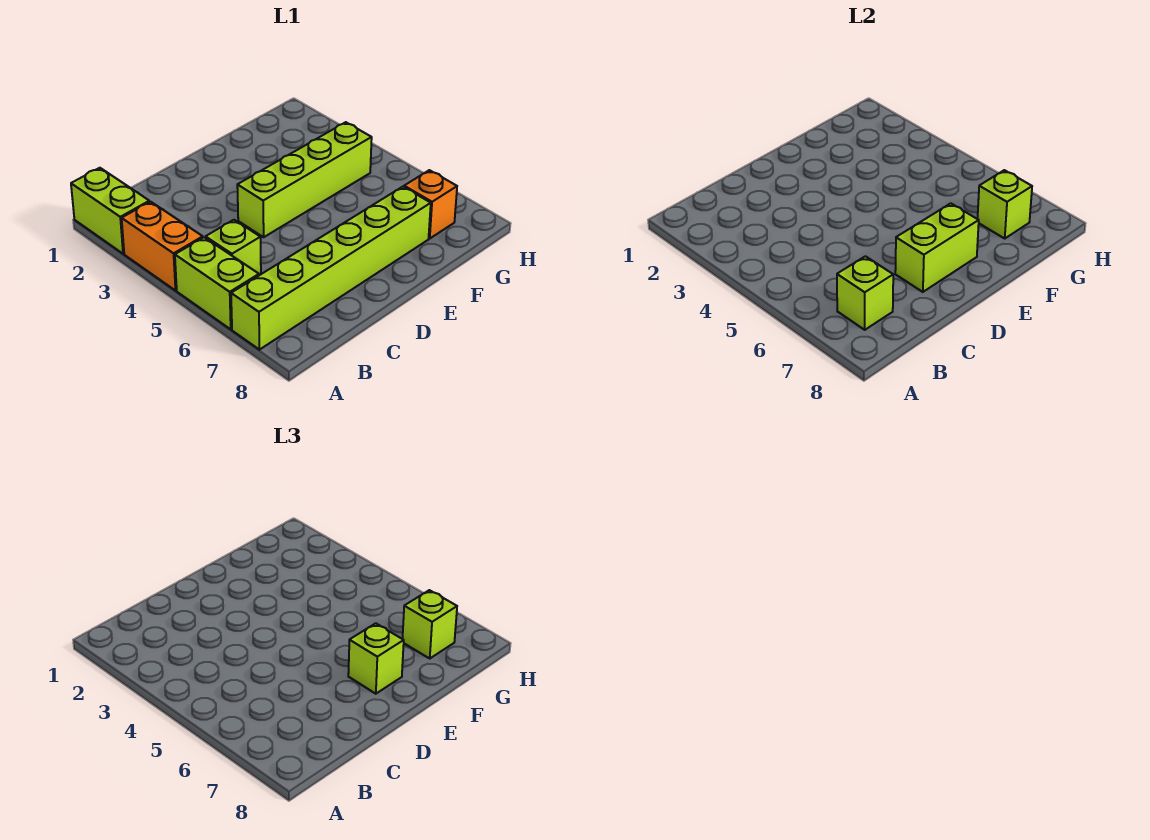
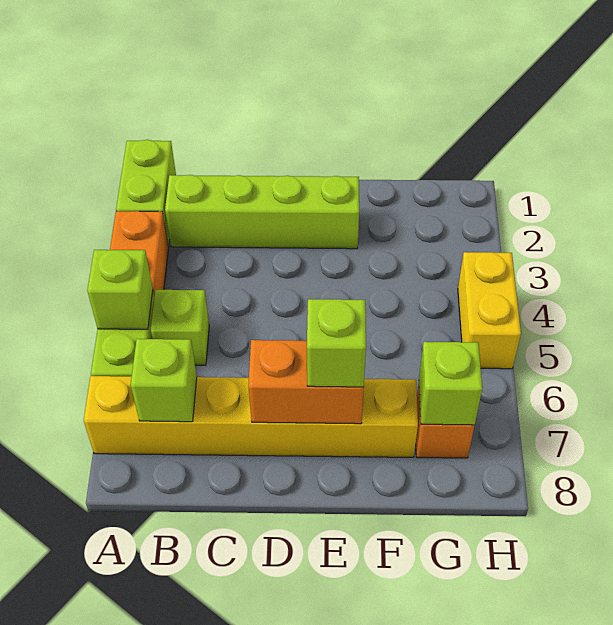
lime brick A7:F7 level 1 -> yellow brick A7:F7 level 1
lime brick D4:G4 level 1 -> lime brick B2:E2 level 1
lime brick D7:E7 level 2 -> orange brick D7:E7 level 2
lime brick G7 level 3 -> lime brick A5 level 2
none -> yellow brick H4:H5 level 1

